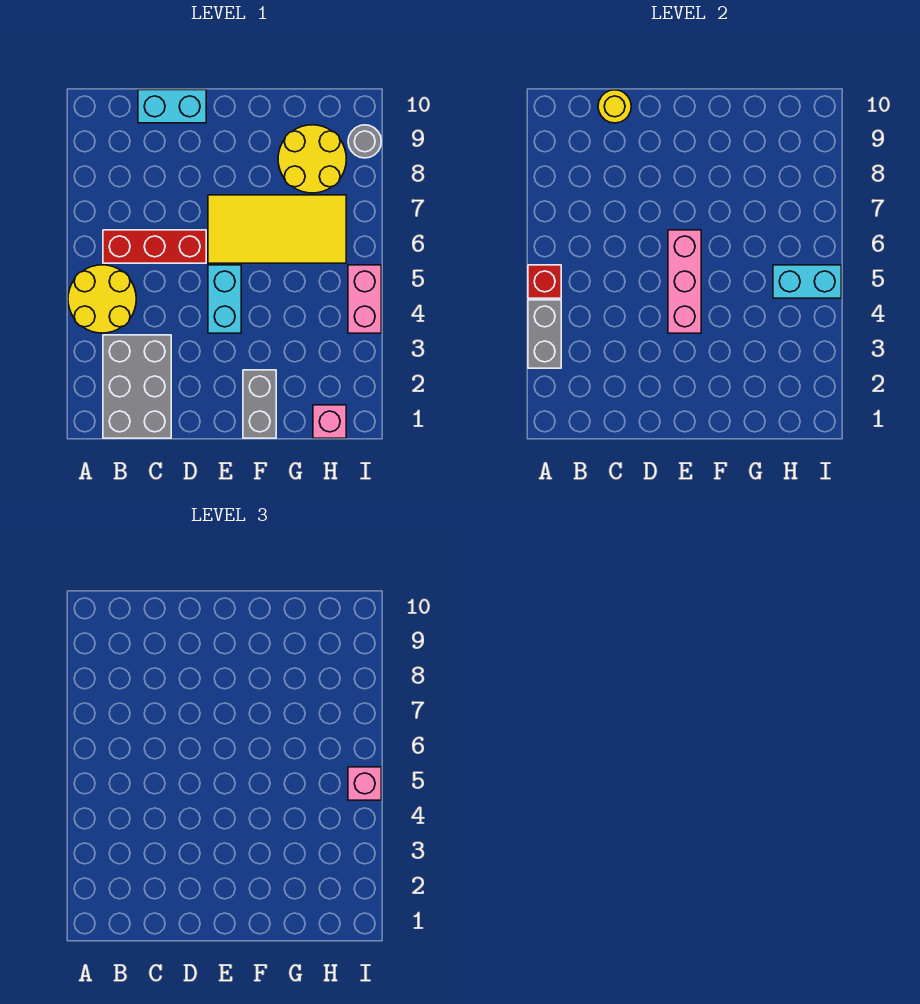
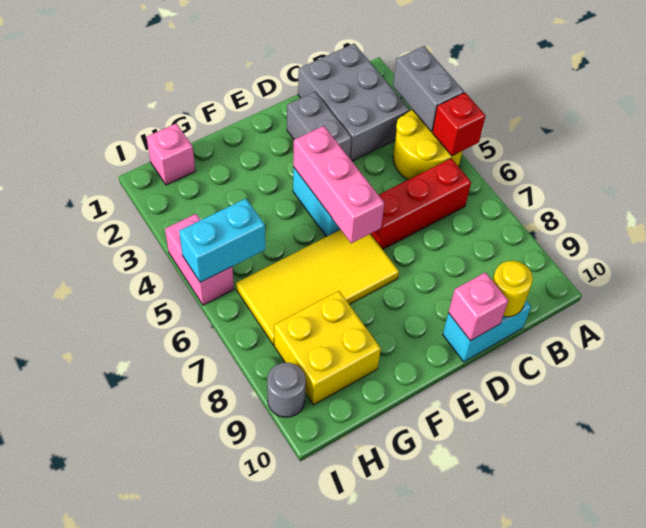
grey brick F1:F2 level 1 -> grey brick D2:D3 level 1
yellow round brick G8:H9 level 1 -> yellow brick G8:H9 level 1
pink brick I5 level 3 -> pink brick D10 level 2

